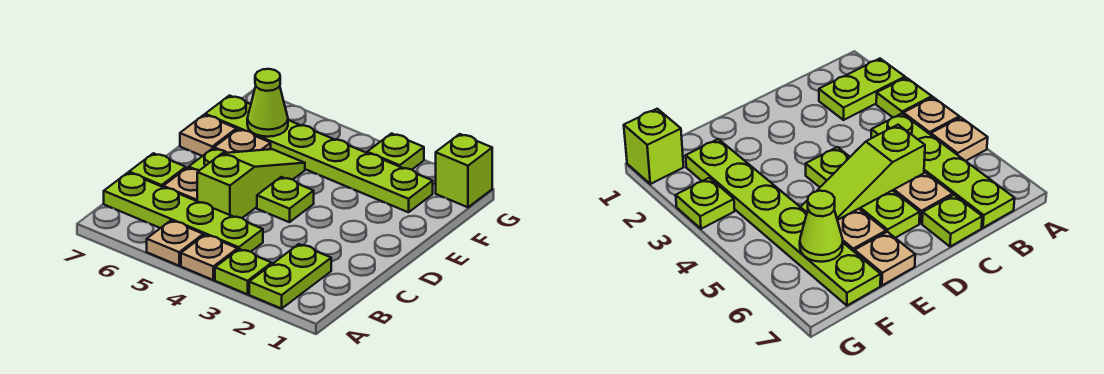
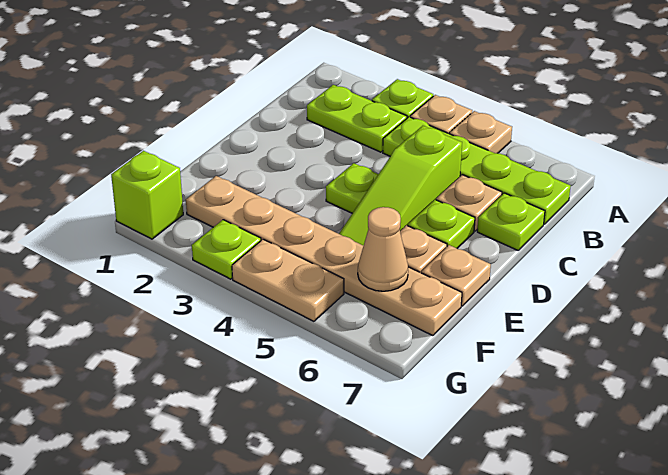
lime plate A2:B2 level 1 -> lime plate B2:B3 level 1
lime plate F2:F7 level 1 -> tan plate F2:F7 level 1
lime cone F6 level 2 -> tan cone F6 level 2
none -> tan plate G4:G5 level 1

